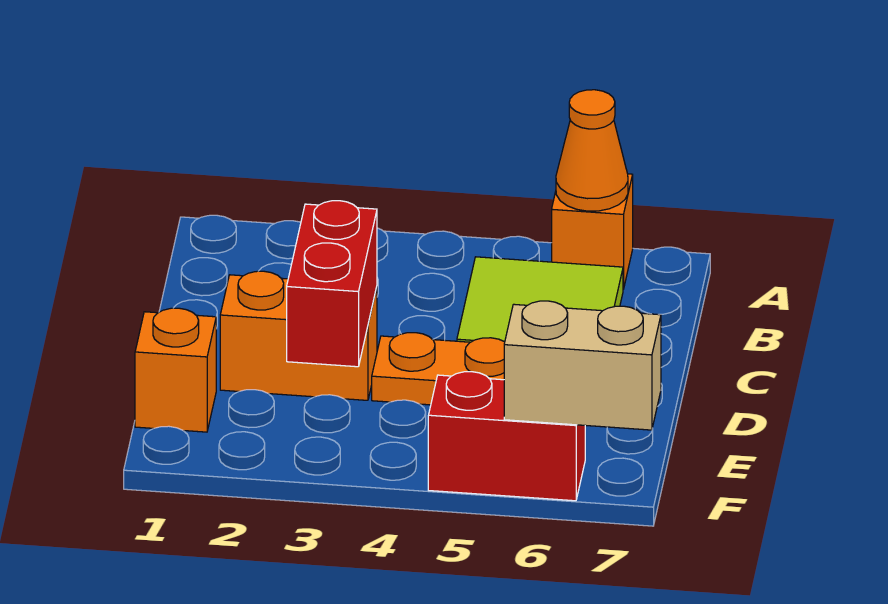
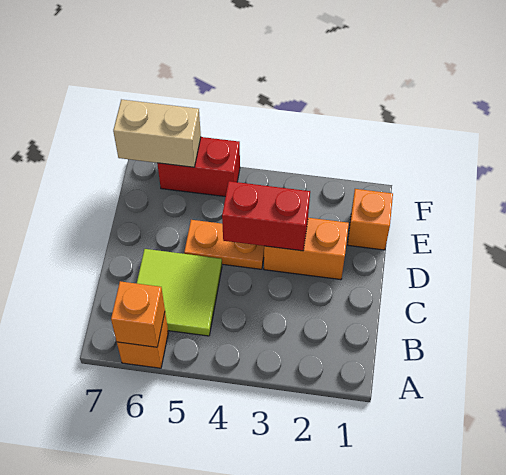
orange cone A6 level 2 -> orange brick A6 level 2
red brick D3:E3 level 2 -> red brick D3:D4 level 2

